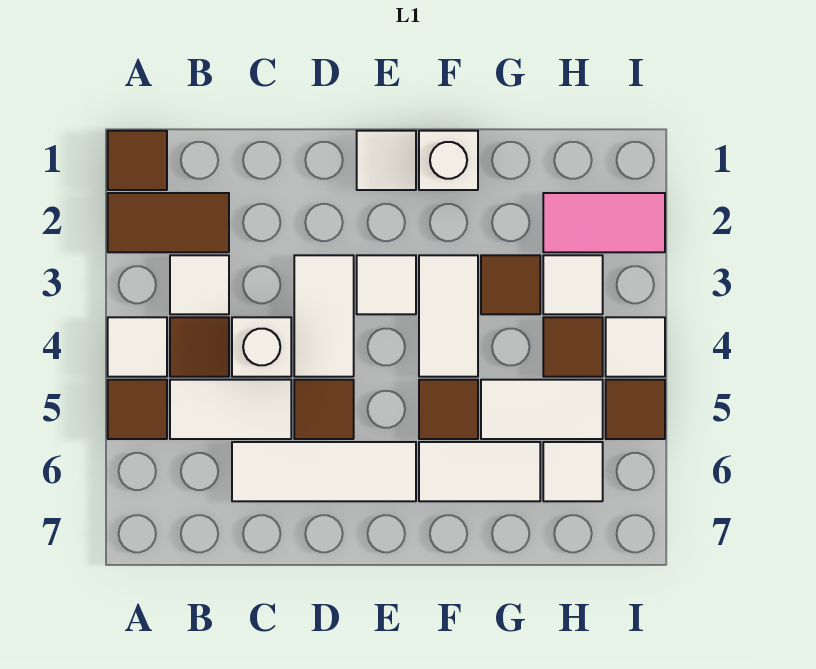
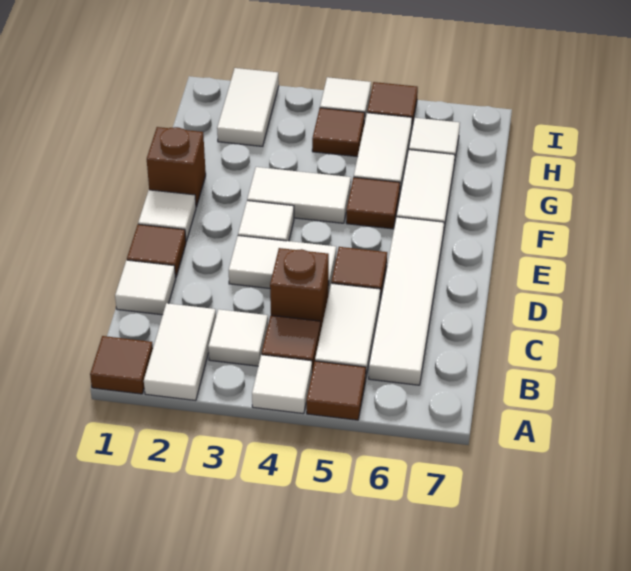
brown tile A2:B2 level 1 -> white tile A2:B2 level 1
white brick C4 level 1 -> brown brick C4 level 1
white tile C6:E6 level 1 -> white tile B6:E6 level 1
white brick F1 level 1 -> brown brick F1 level 1
brown tile G3 level 1 -> brown tile D1 level 1
pink tile H2:I2 level 1 -> white tile H2:I2 level 1
white tile H3 level 1 -> white tile C1 level 1

